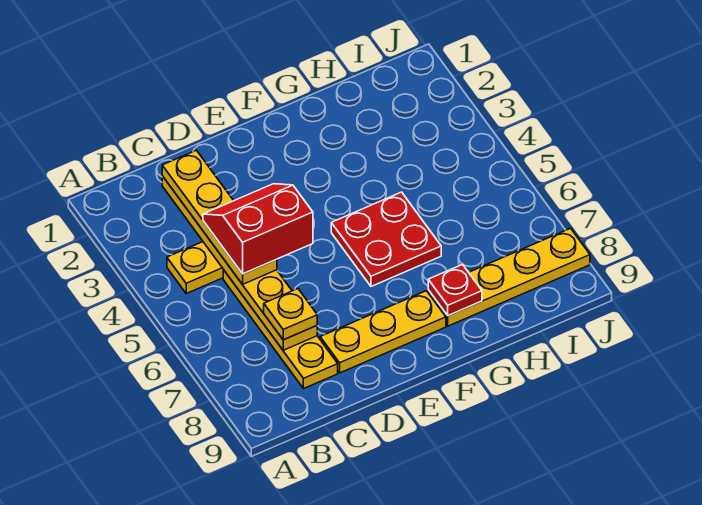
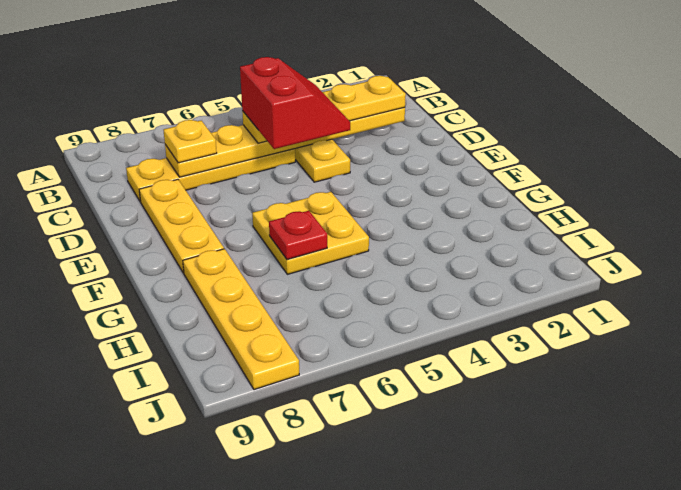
red plate F5:G6 level 1 -> yellow plate F5:G6 level 1
red plate G8 level 2 -> red plate G6 level 2

